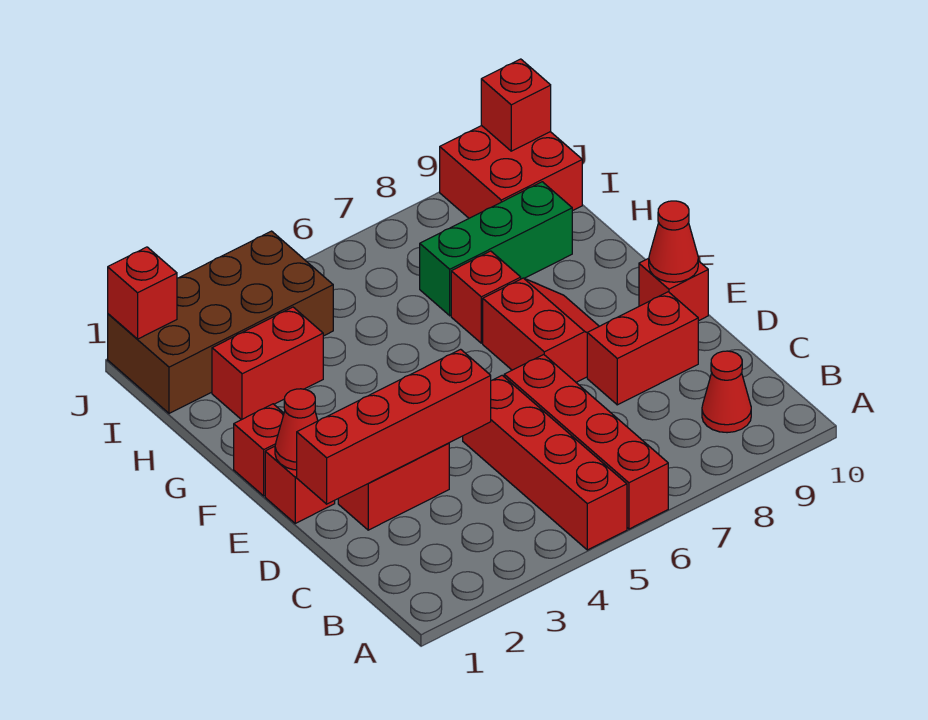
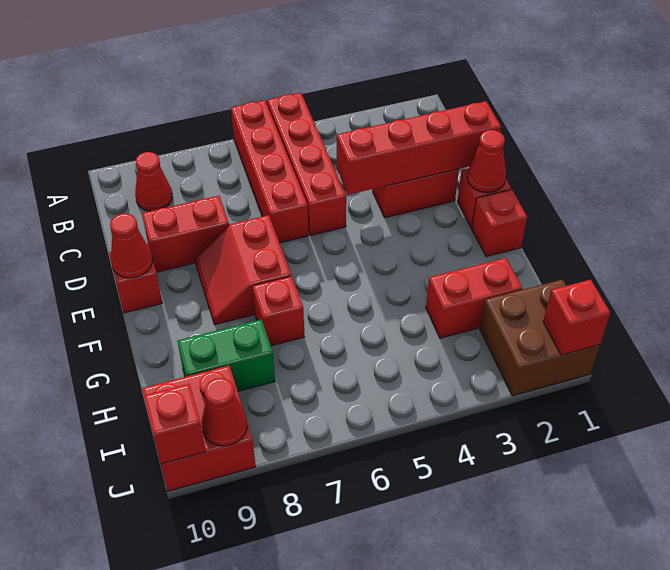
green brick H7:H9 level 1 -> green brick H8:H9 level 1
brown brick I1:J4 level 1 -> brown brick I1:J2 level 1
none -> red cone J9 level 2

